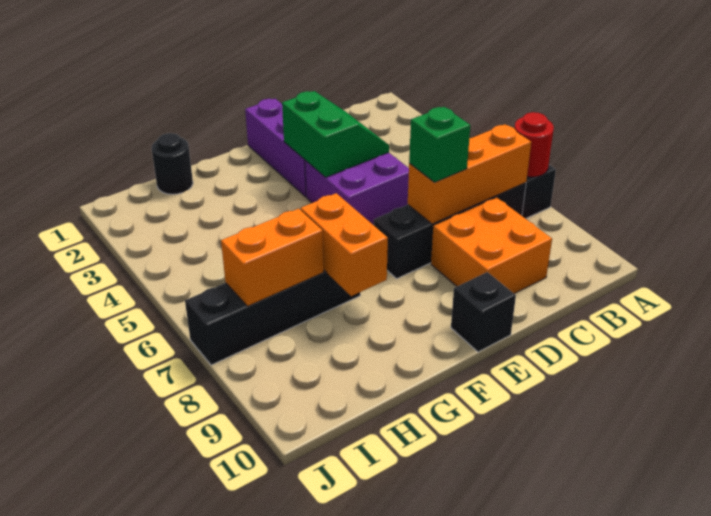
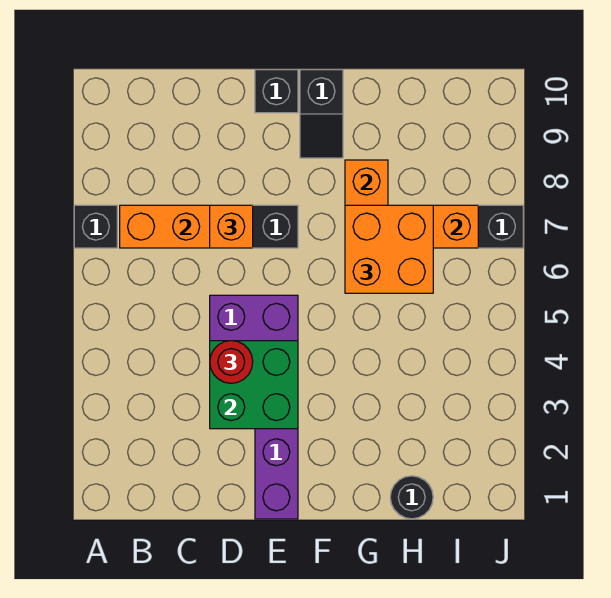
red round brick A7 level 2 -> red round brick D4 level 3
orange brick C8:D9 level 1 -> orange brick G6:H7 level 3
green slope D3:E4 level 2 top E -> green brick D3:E4 level 2
green brick D7 level 3 -> orange brick D7 level 3
none -> black slope F9:F10 level 1 top 10

